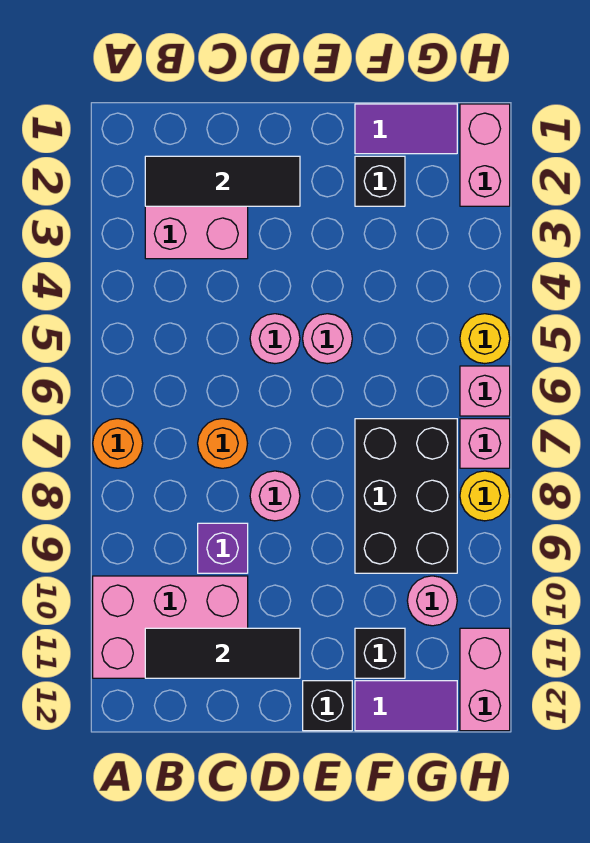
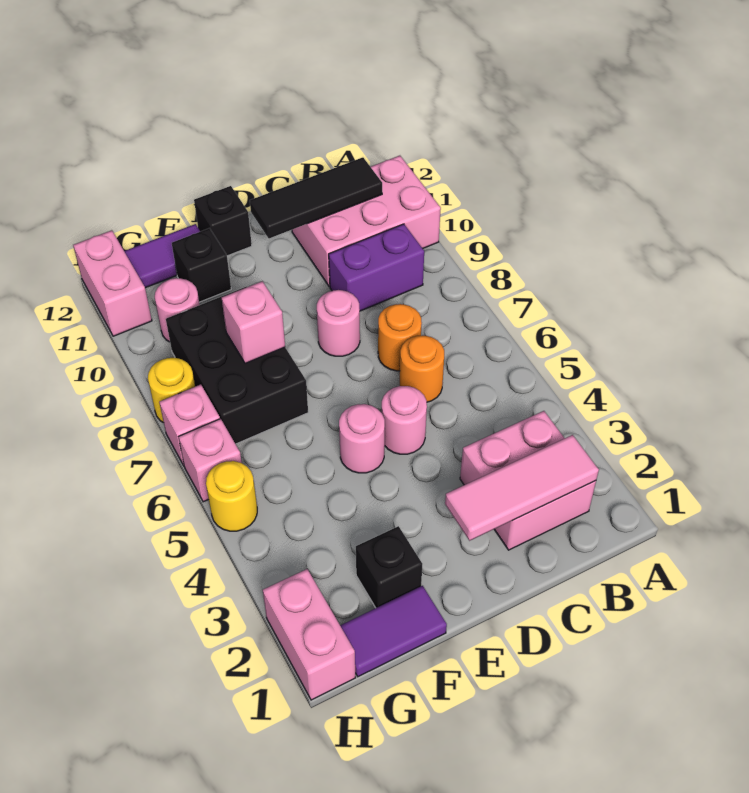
orange round brick A7 level 1 -> orange round brick C6 level 1
black tile B2:D2 level 2 -> pink tile B2:D2 level 2
purple brick C9 level 1 -> purple brick B9:C9 level 1
none -> pink brick F8 level 2

